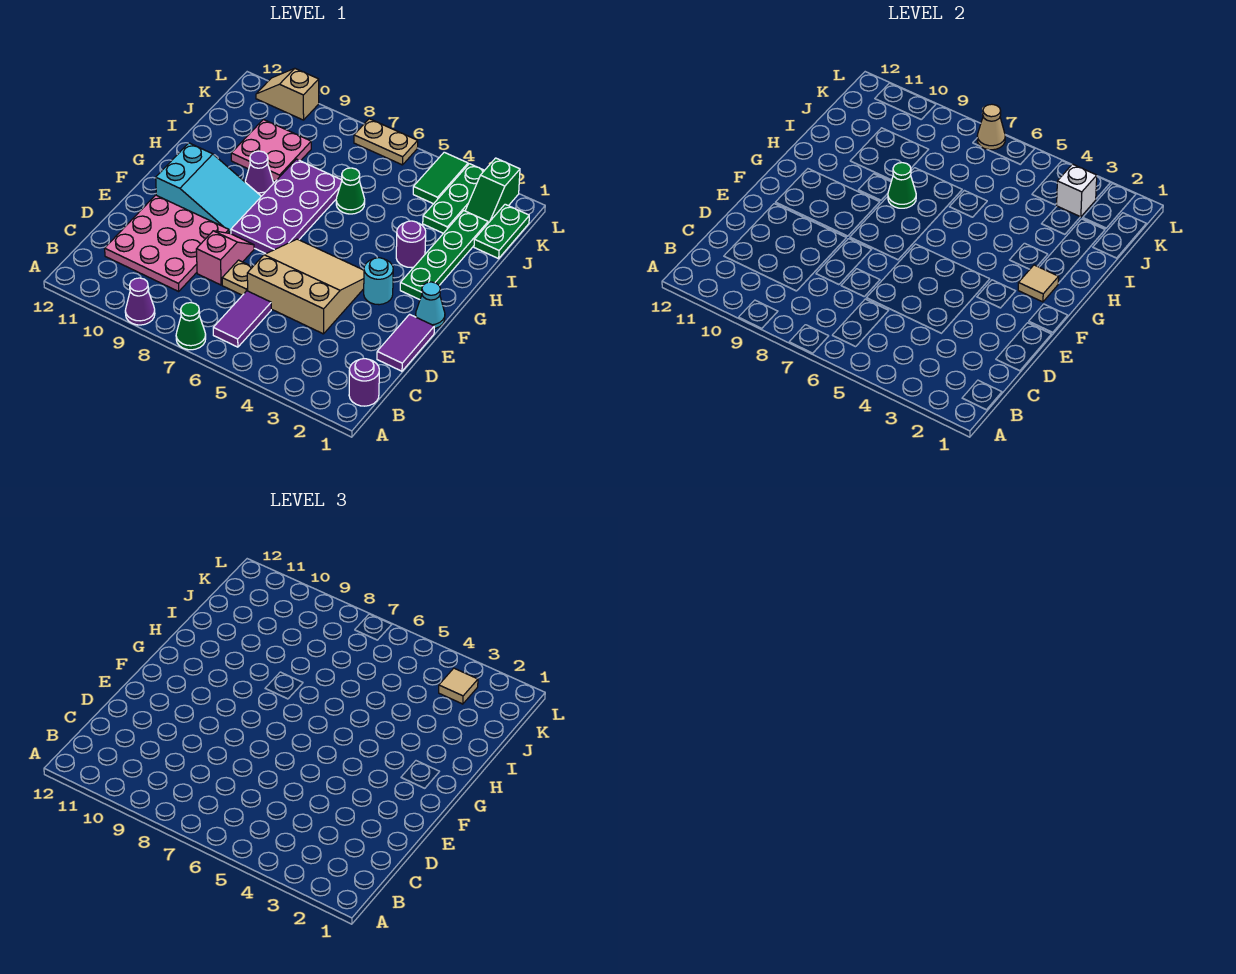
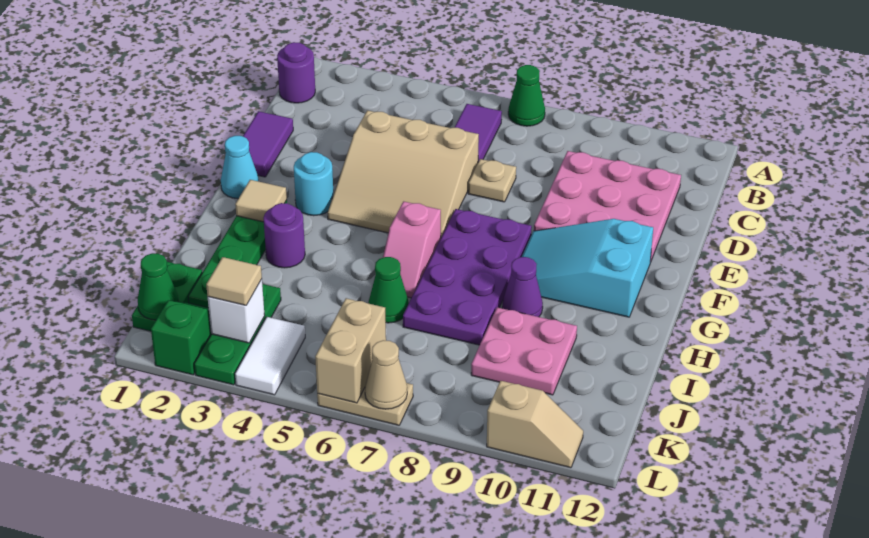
purple cone A9 level 1 -> none
pink slope D8:E8 level 1 top D -> pink slope G6:H6 level 1 top G
green cone H8 level 2 -> green cone K1 level 2
green tile K4:L4 level 1 -> white tile K4:L4 level 1
none -> tan brick K6:L6 level 2

